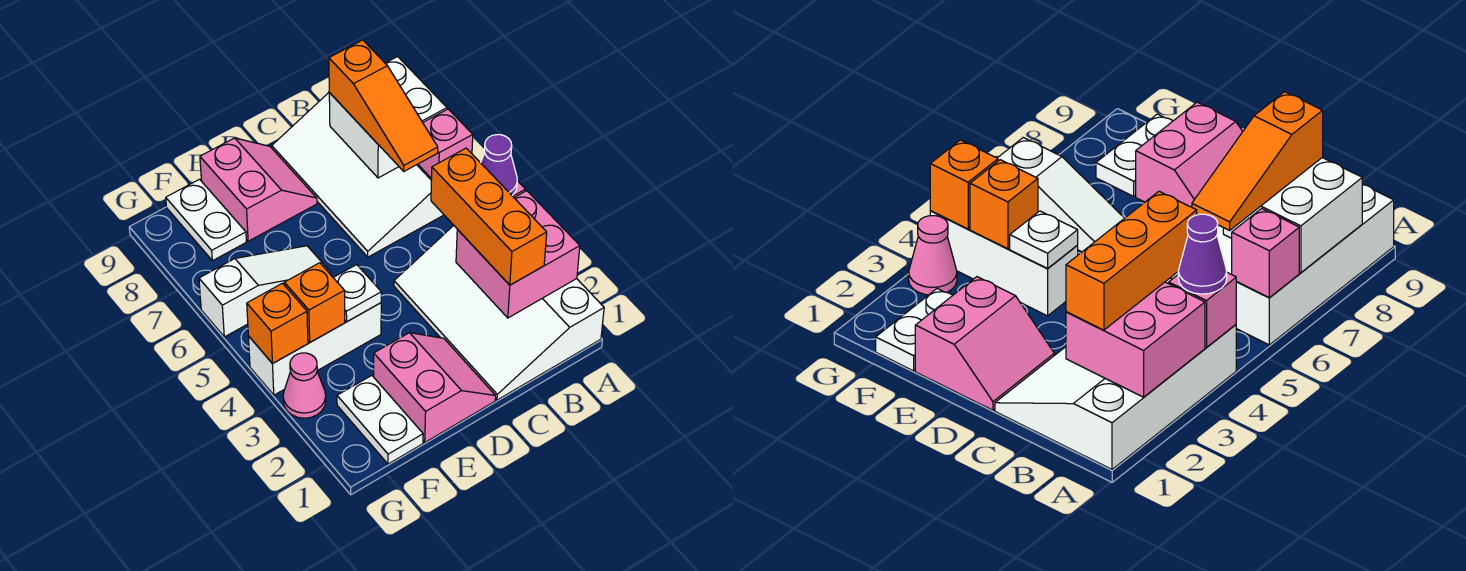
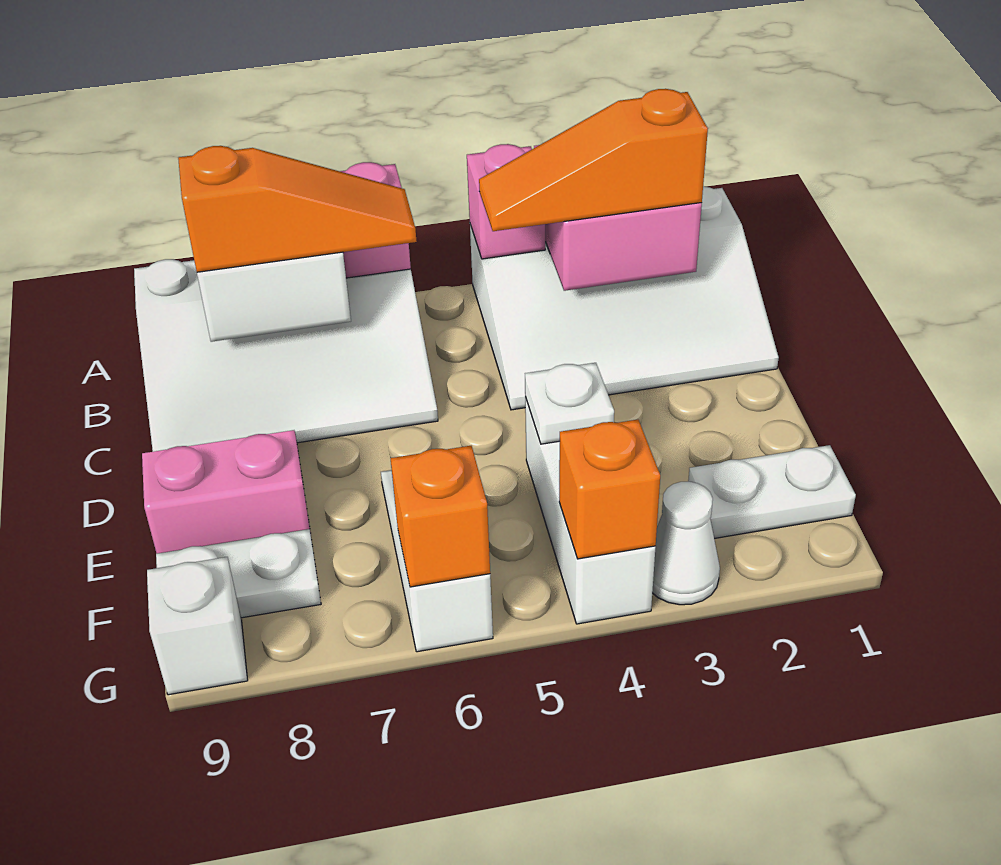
purple cone A4 level 3 -> none
orange brick B2:B4 level 3 -> orange slope B2:B4 level 3 top 2
pink slope D1:E2 level 1 top E -> none
orange brick F4 level 2 -> orange brick G6 level 2
pink cone G3 level 1 -> white cone G3 level 1
none -> white brick G9 level 1

